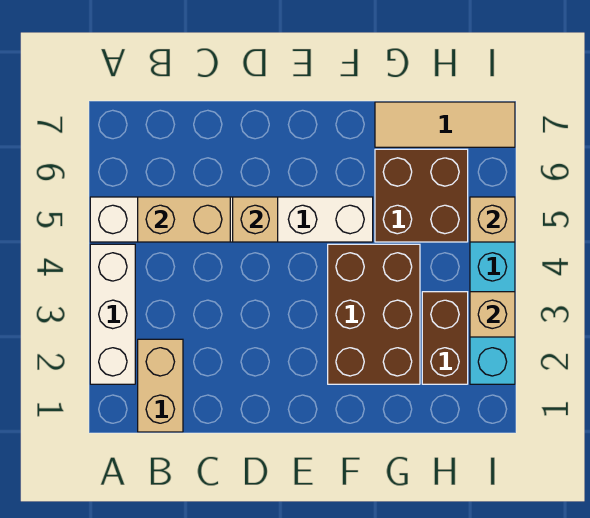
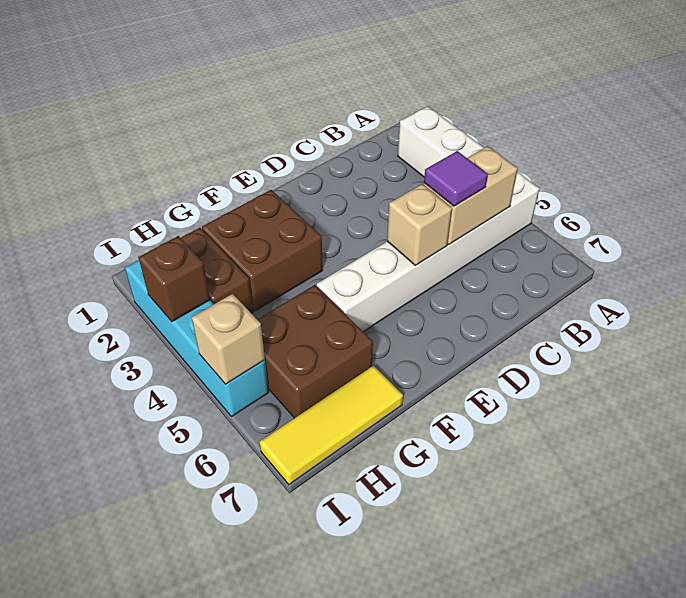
tan brick B1:B2 level 1 -> none
none -> purple tile C5 level 3
brown brick F2:G4 level 1 -> brown brick F2:G3 level 1
tan tile G7:I7 level 1 -> yellow tile G7:I7 level 1
tan brick I3 level 2 -> brown brick I3 level 2

